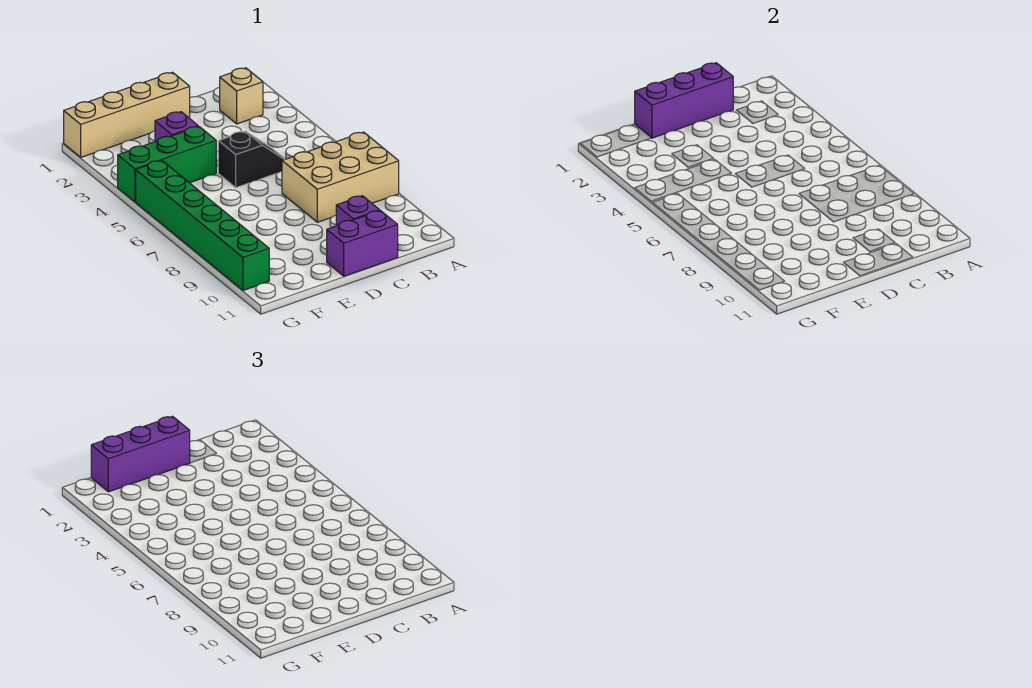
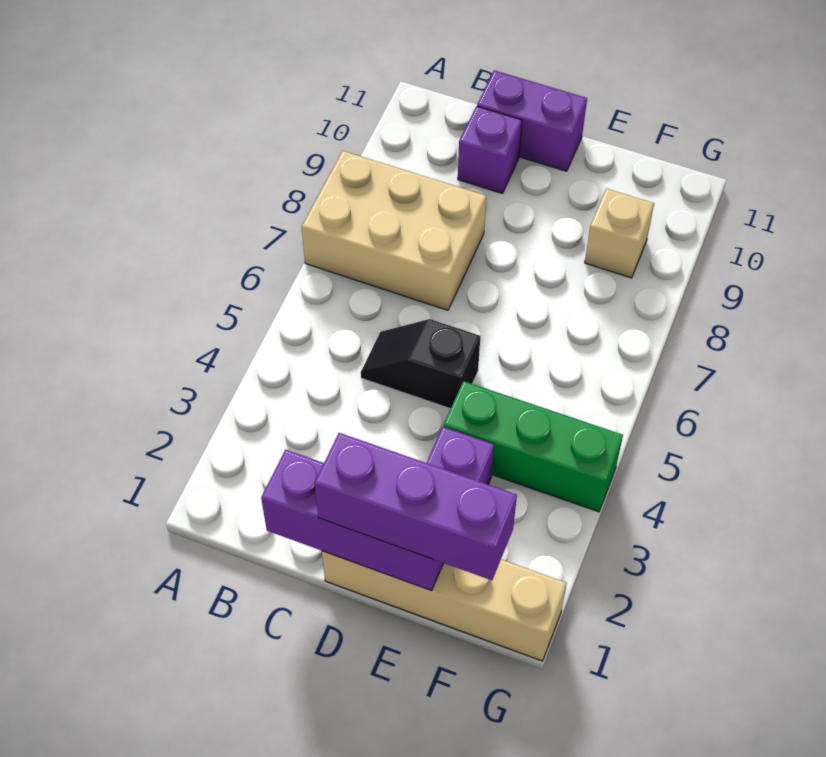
tan brick B2 level 1 -> tan brick F9 level 1
green brick G5:G10 level 1 -> none

